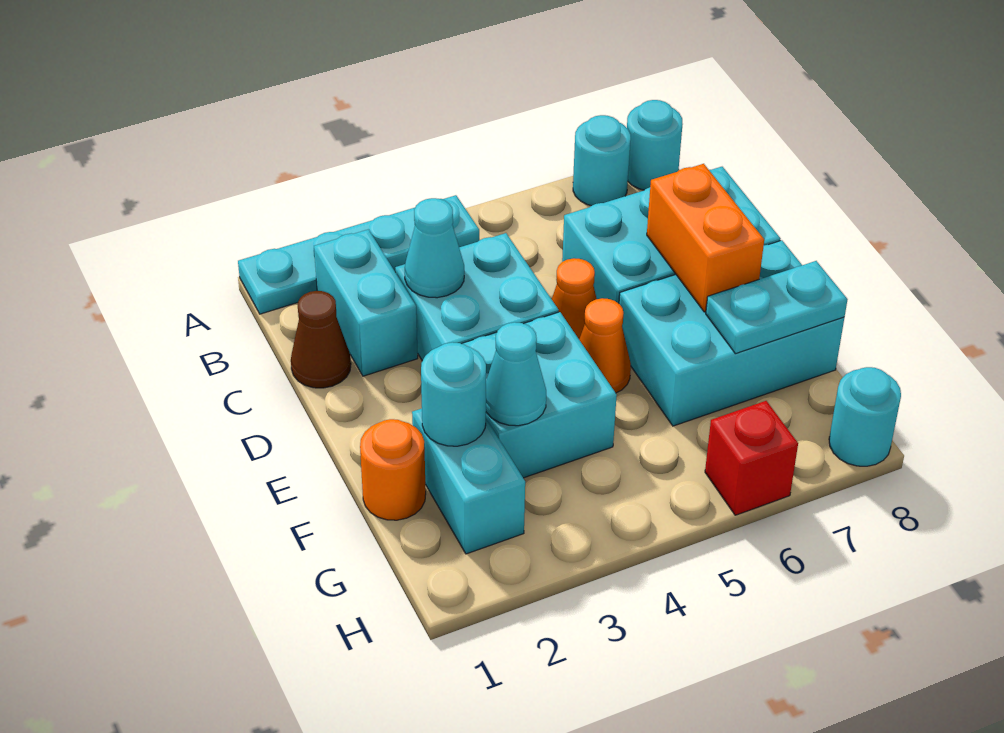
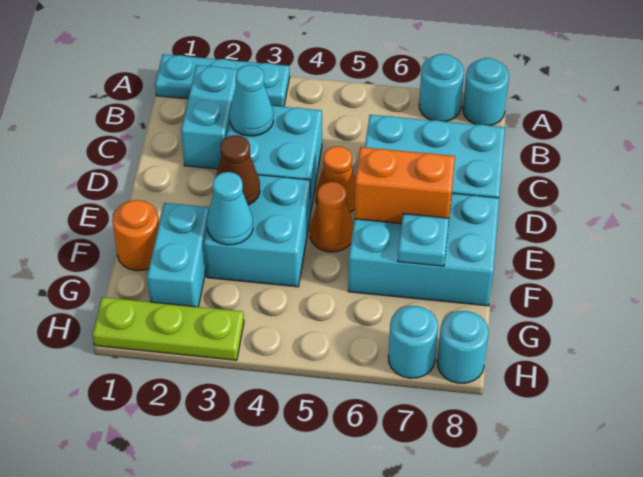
cyan plate A1:A4 level 1 -> cyan plate A1:A3 level 1
brown cone C1 level 1 -> brown cone E3 level 2
orange brick D7:E7 level 2 -> orange brick E6:E7 level 2
cyan round brick F2 level 2 -> cyan round brick H7 level 1
cyan plate F7:F8 level 2 -> cyan plate F7 level 2
none -> lime plate H1:H3 level 1
red brick H6 level 1 -> none

